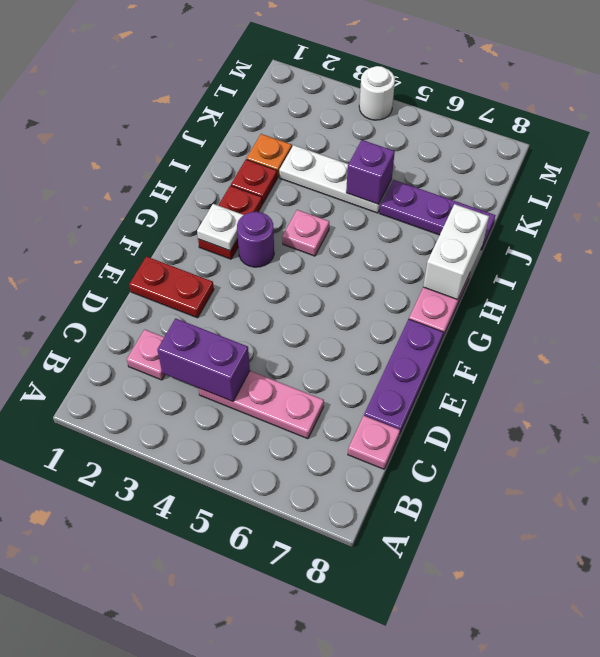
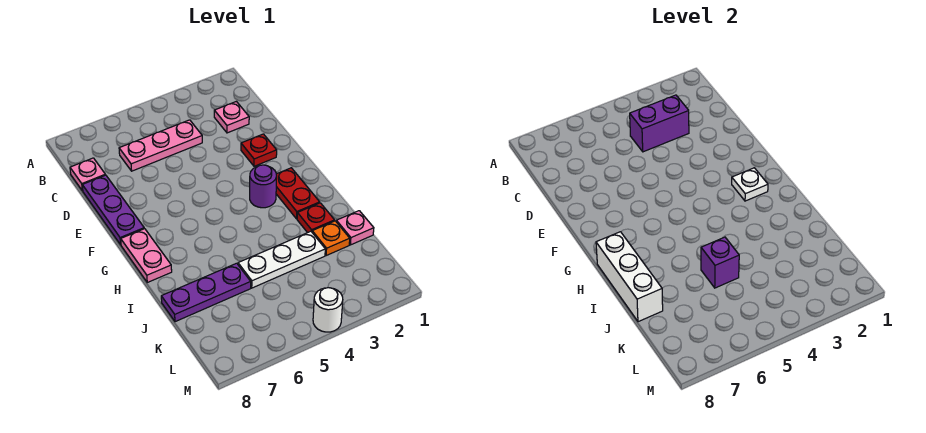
red plate E1:E2 level 1 -> red plate E2 level 1
pink plate H4 level 1 -> pink plate J1 level 1
white brick H8:I8 level 2 -> white brick H8:J8 level 2

